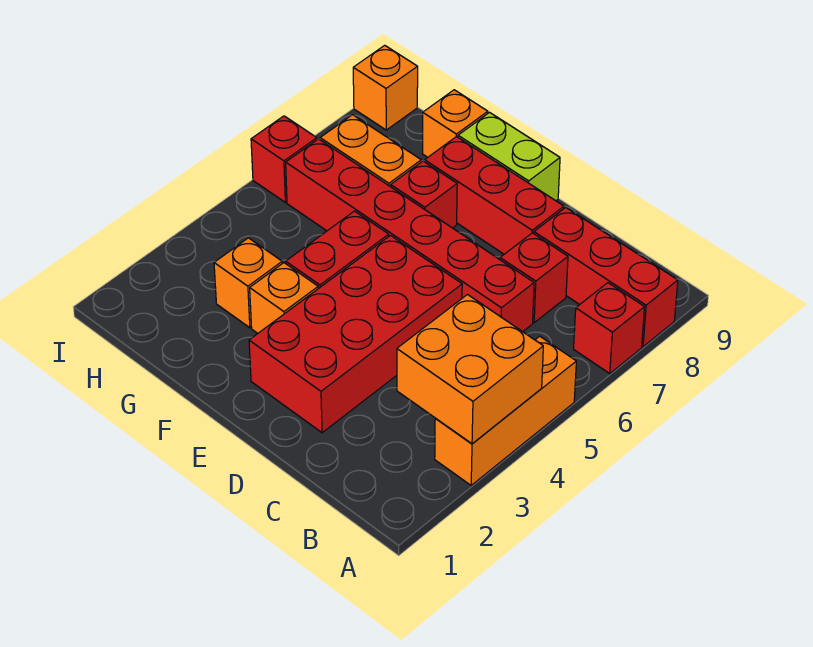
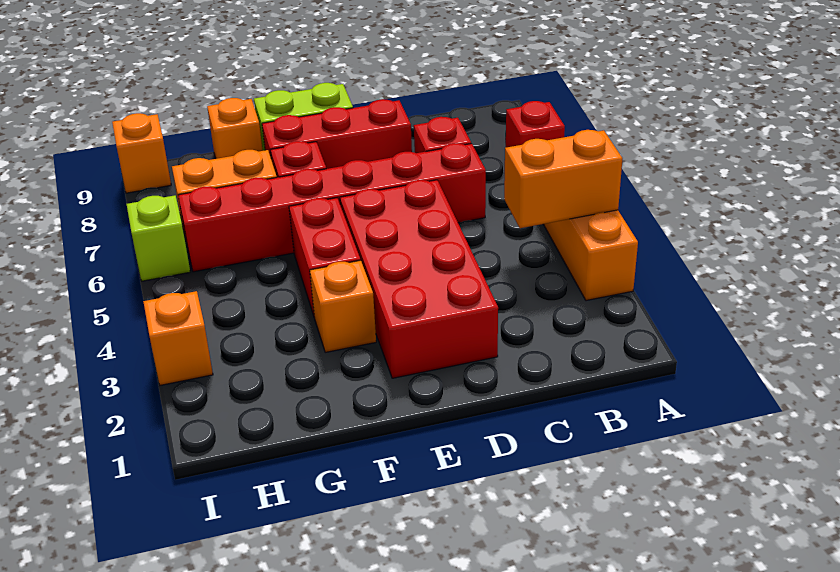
orange brick A3:B4 level 2 -> orange brick A4:B4 level 2
red brick A8:C8 level 1 -> none
orange brick G3 level 1 -> orange brick I3 level 1
red brick I6 level 1 -> lime brick I6 level 1

